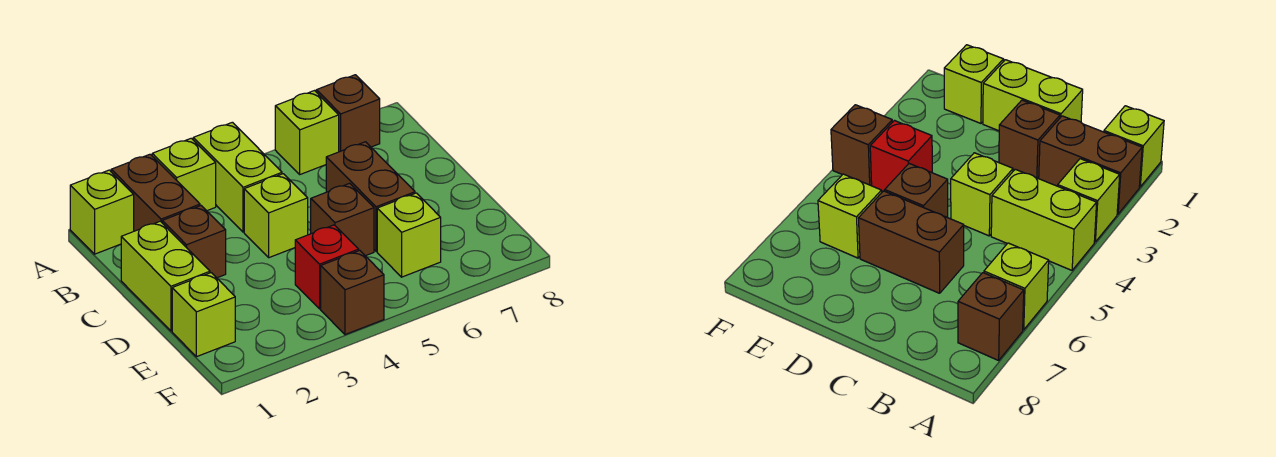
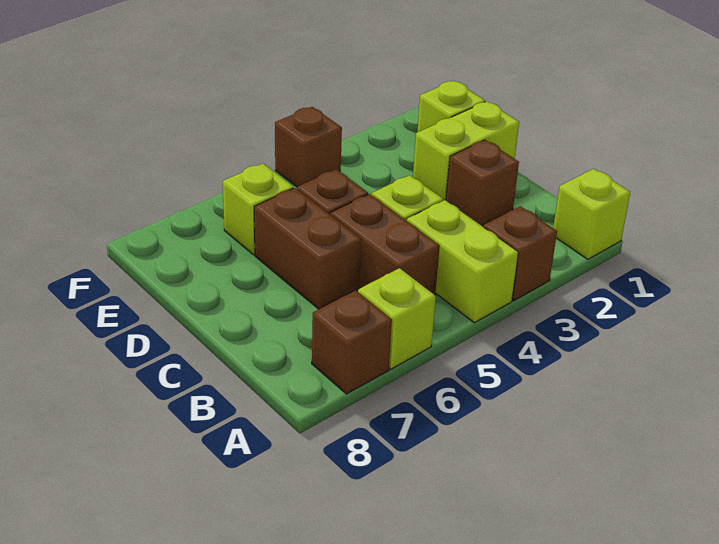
brown brick A2:B2 level 1 -> brown brick B5:C5 level 1
lime brick A3 level 1 -> brown brick A3 level 1
lime brick C1:D1 level 1 -> lime brick D1:D2 level 1
red brick E4 level 1 -> none

